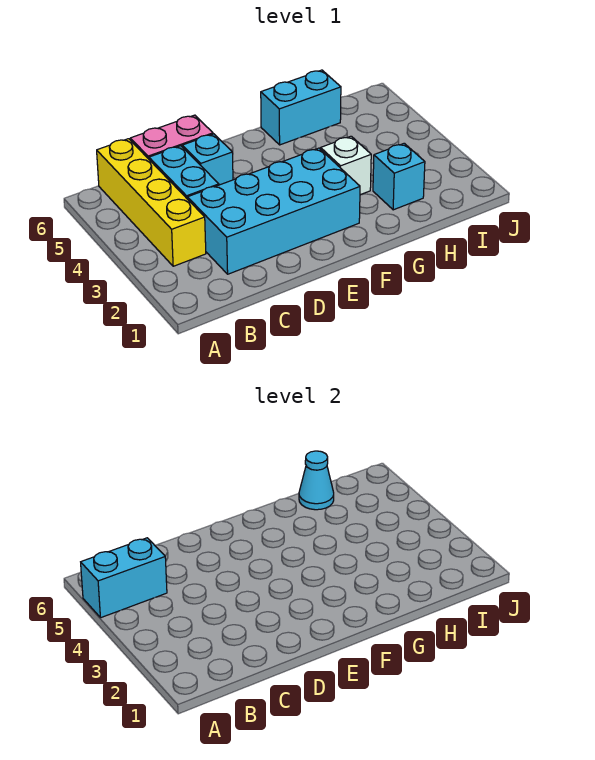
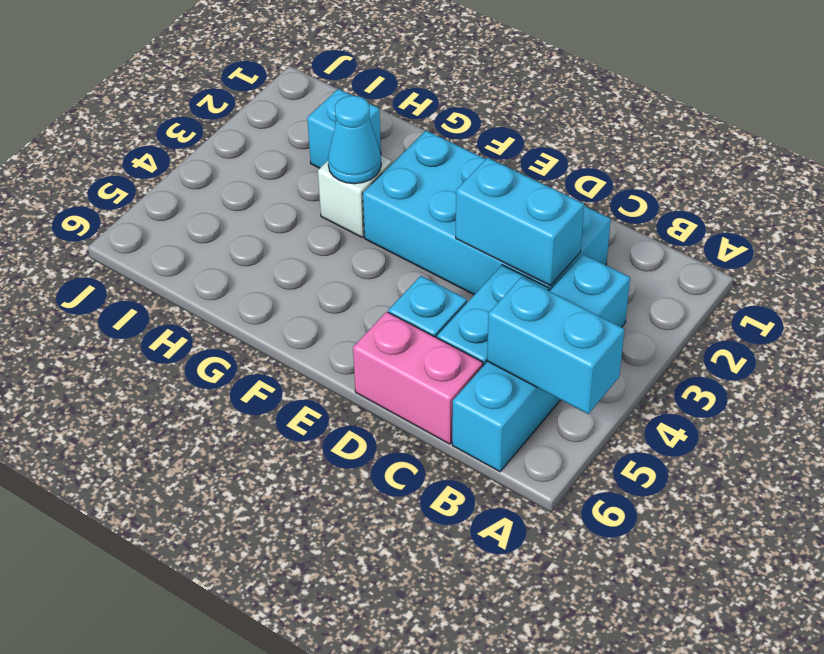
yellow brick B3:B6 level 1 -> cyan brick B3:B6 level 1
cyan brick G6:H6 level 1 -> cyan brick C3:D3 level 2
cyan cone H6 level 2 -> cyan cone G3 level 2

